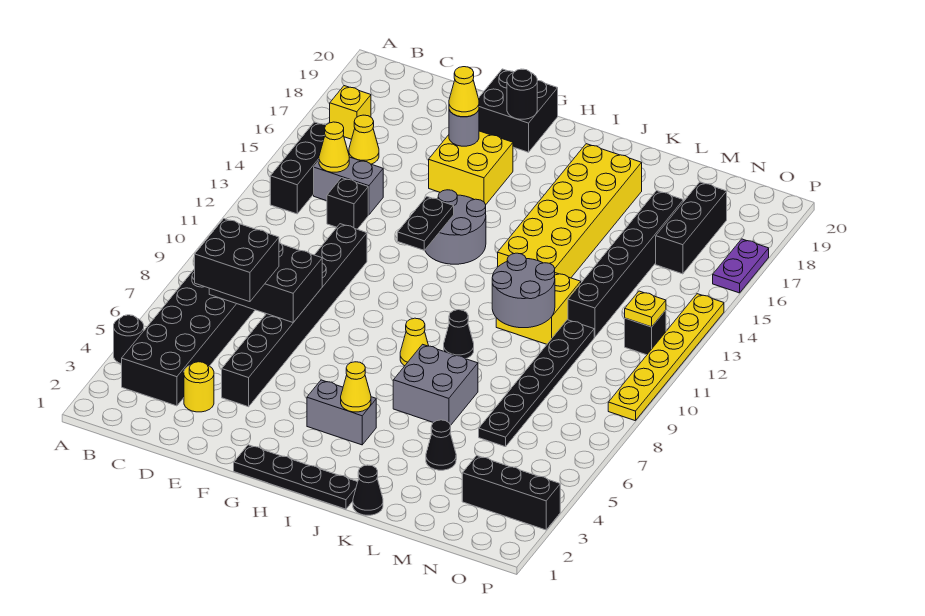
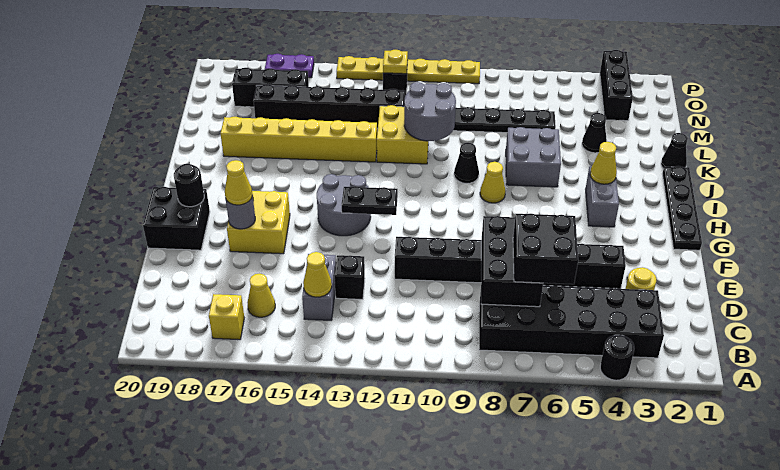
black brick B13:B15 level 1 -> none
yellow brick J13:K18 level 1 -> yellow brick K13:K18 level 1

